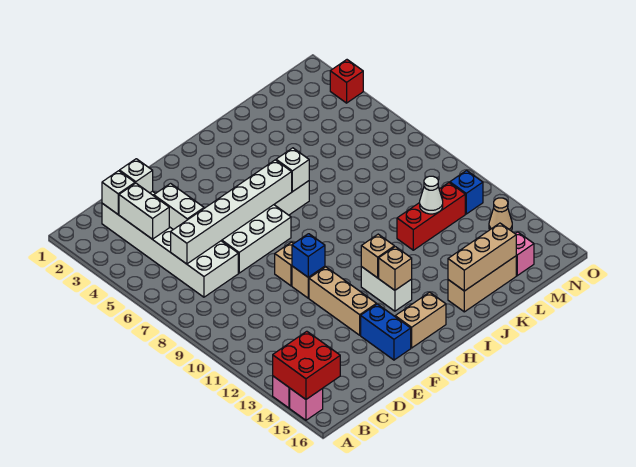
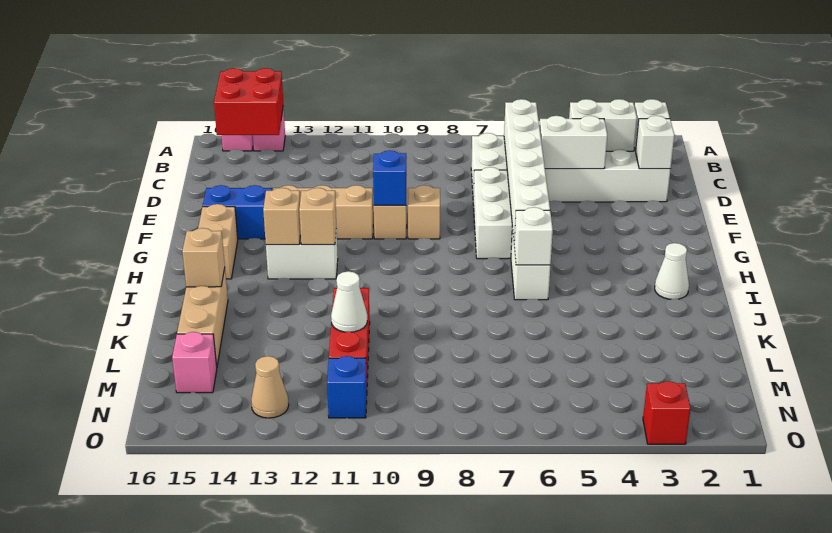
none -> white cone I2 level 1
tan brick J15:L15 level 2 -> tan brick J15 level 2

